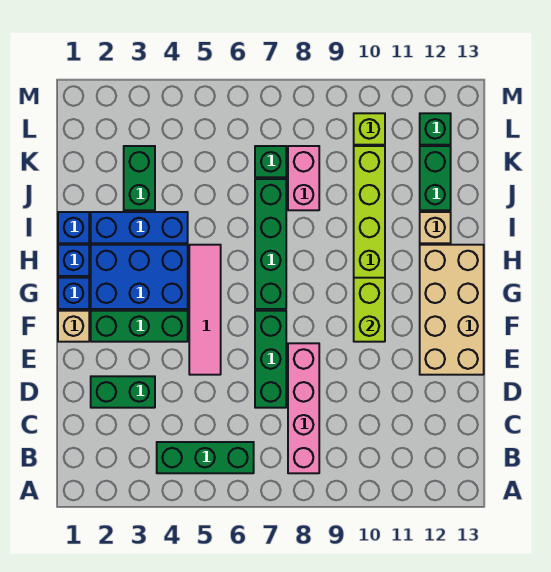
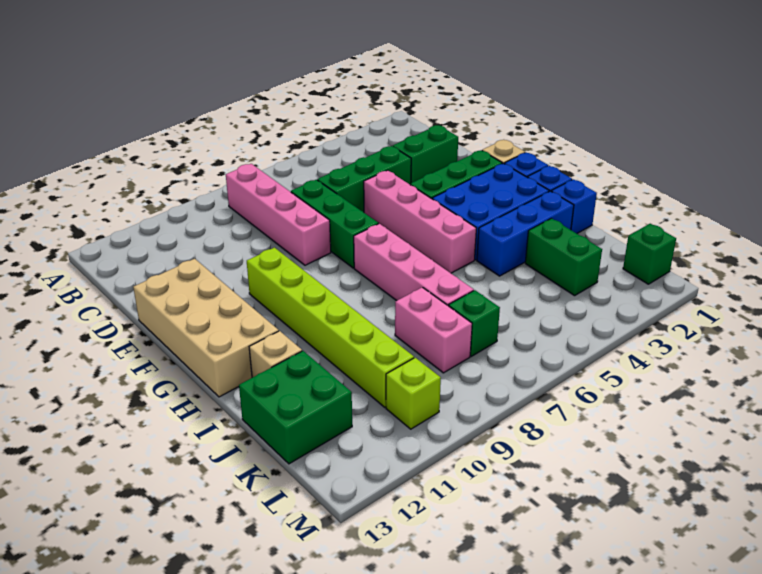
green brick B4:B6 level 1 -> green brick D4:D6 level 1
pink tile E5:H5 level 1 -> pink brick E5:H5 level 1
lime brick F10:G10 level 2 -> none
green brick G7:J7 level 1 -> pink brick G7:J7 level 1
green brick J12:K12 level 1 -> green brick J12:K13 level 1
green brick L12 level 1 -> green brick L1 level 1

